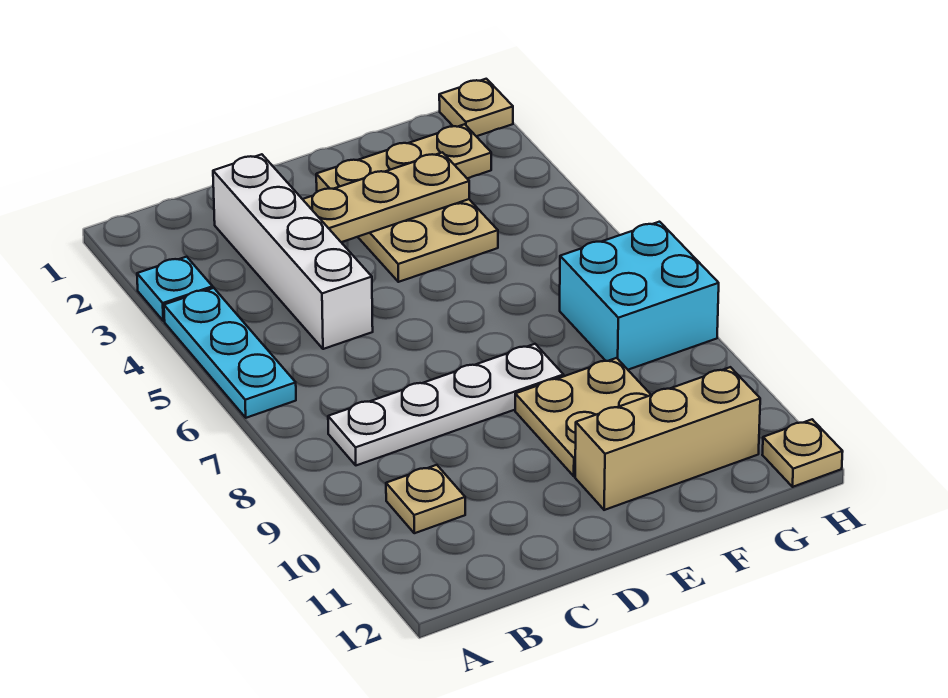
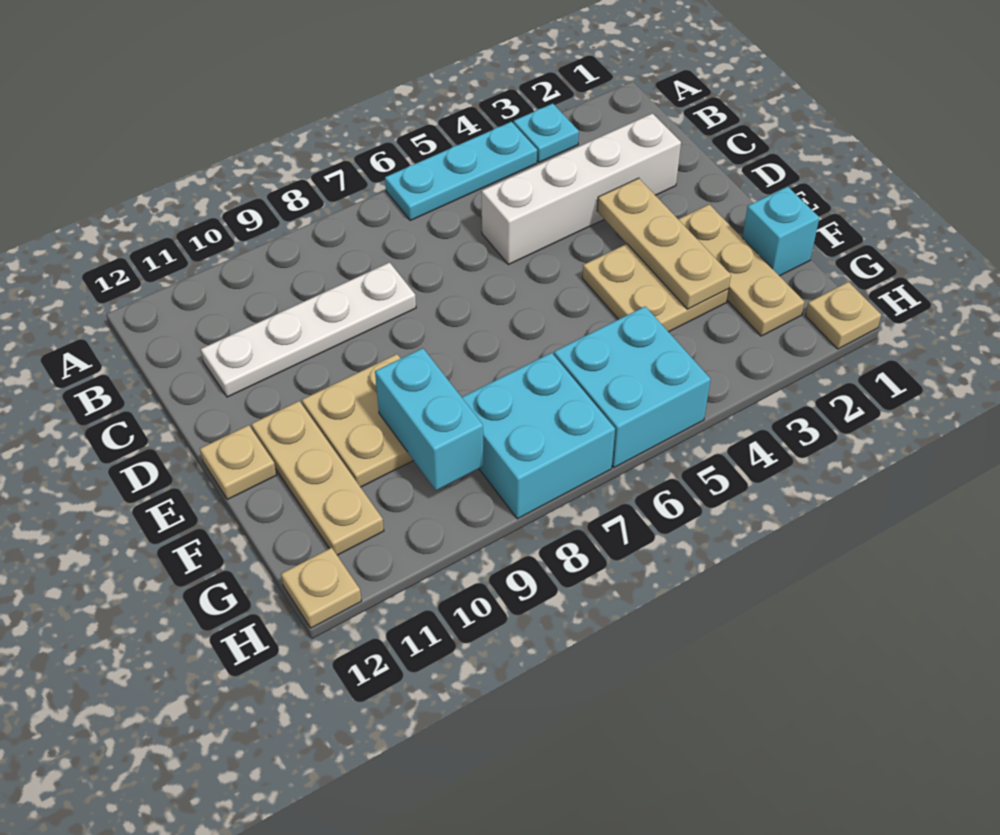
white plate B8:E8 level 1 -> white plate C8:C11 level 1
tan plate B10 level 1 -> tan plate E12 level 1
tan brick E11:G11 level 1 -> tan plate E11:G11 level 1
none -> cyan brick F1 level 1
none -> cyan brick F9:G9 level 2
none -> cyan brick G5:H6 level 1

